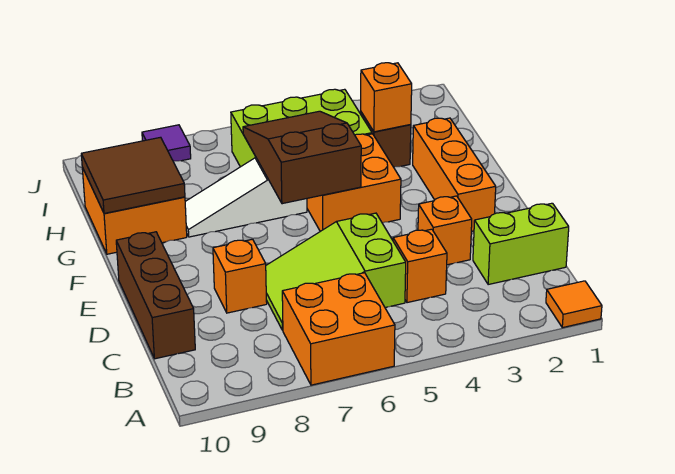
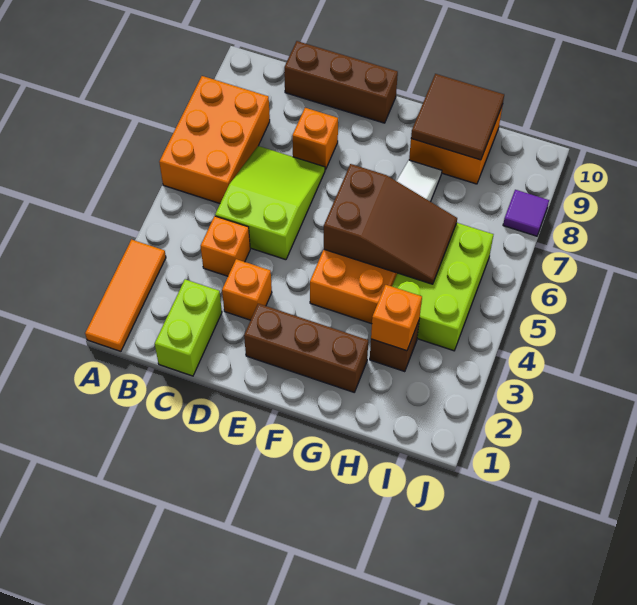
orange tile A1 level 1 -> orange tile A1:A3 level 1
orange brick A6:B7 level 1 -> orange brick A6:B8 level 1
orange brick E2:G2 level 1 -> brown brick E2:G2 level 1

